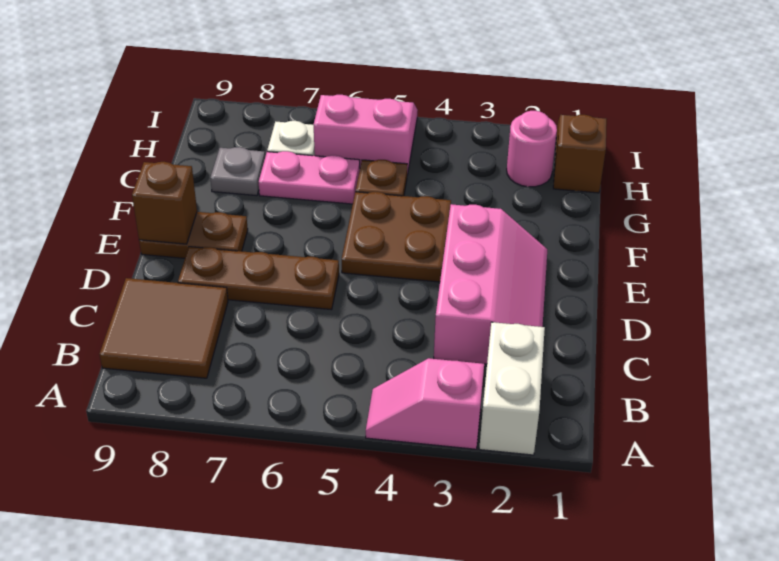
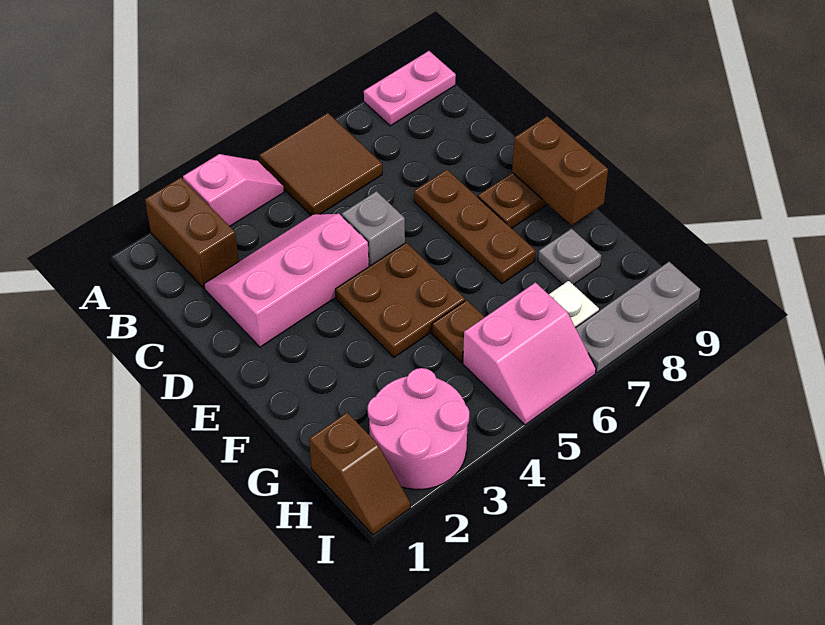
white brick A2:B2 level 1 -> brown brick A2:B2 level 1
brown tile B8:C9 level 1 -> brown tile A5:B6 level 1
pink slope C2:E3 level 1 top 3 -> pink slope C2:D4 level 1 top D
none -> grey brick D5 level 1
brown plate D6:D8 level 1 -> brown plate D7:F7 level 1
brown brick E9 level 2 -> brown brick E9:F9 level 2
pink plate G6:G7 level 1 -> pink plate A8:A9 level 1
pink round brick H2 level 1 -> pink round brick H2:I3 level 1
none -> grey plate I7:I9 level 1

